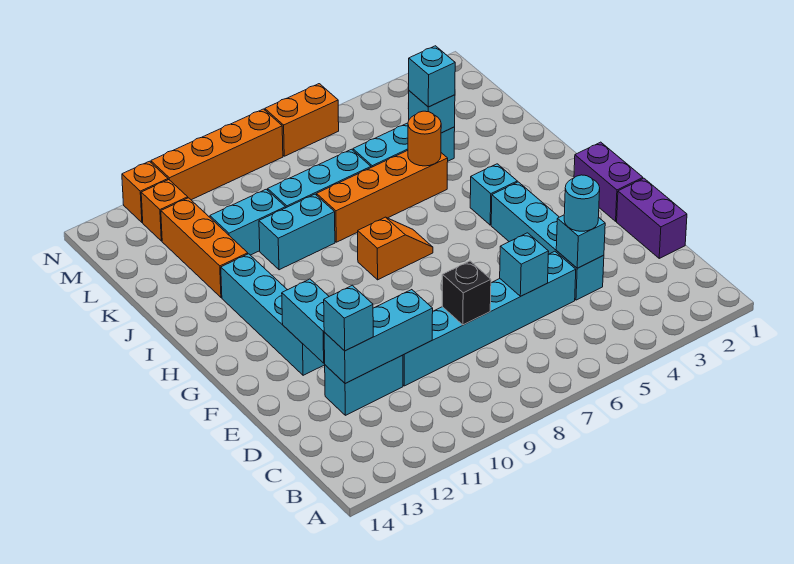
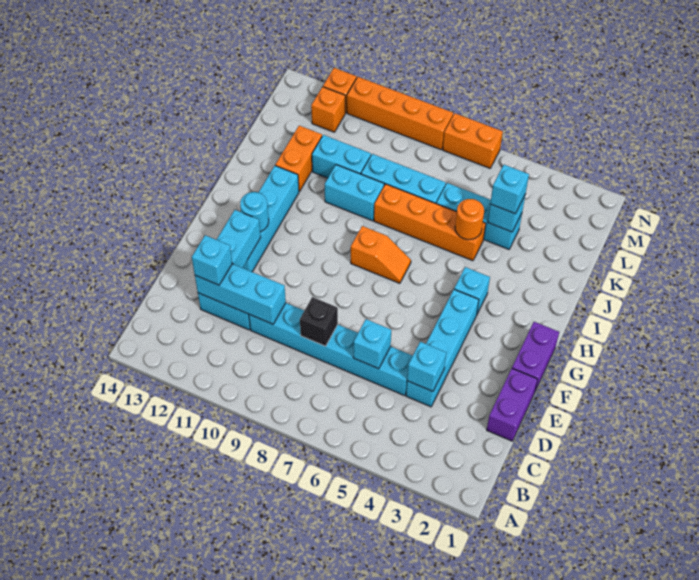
cyan round brick D4 level 3 -> cyan round brick G12 level 2
orange brick J12:L12 level 1 -> orange brick J12:K12 level 1

